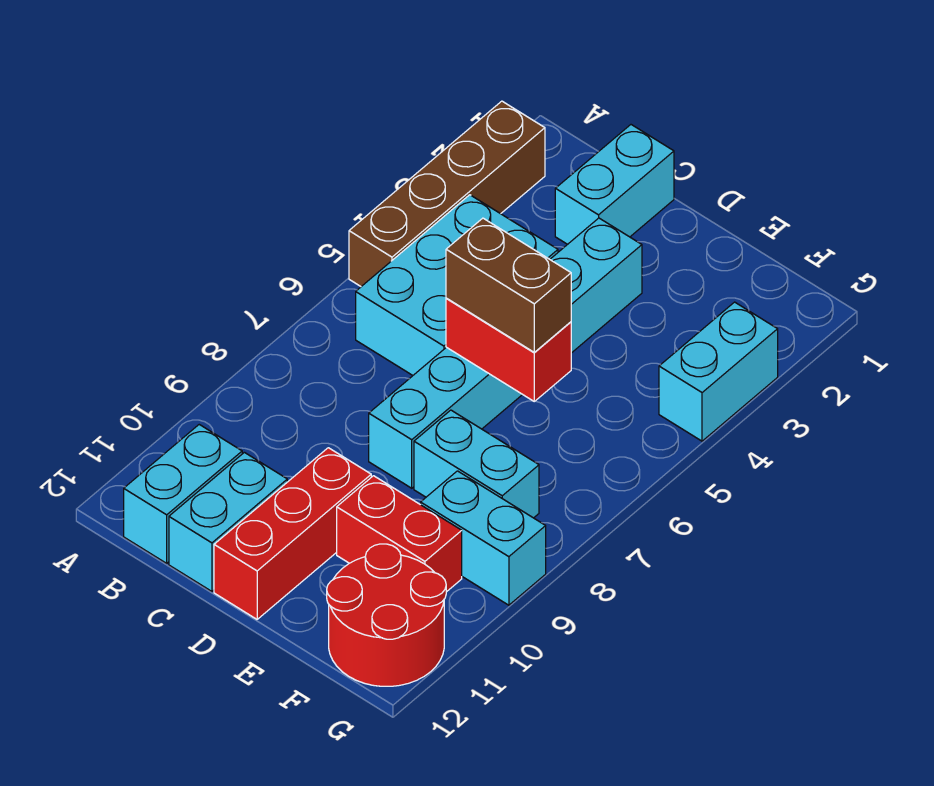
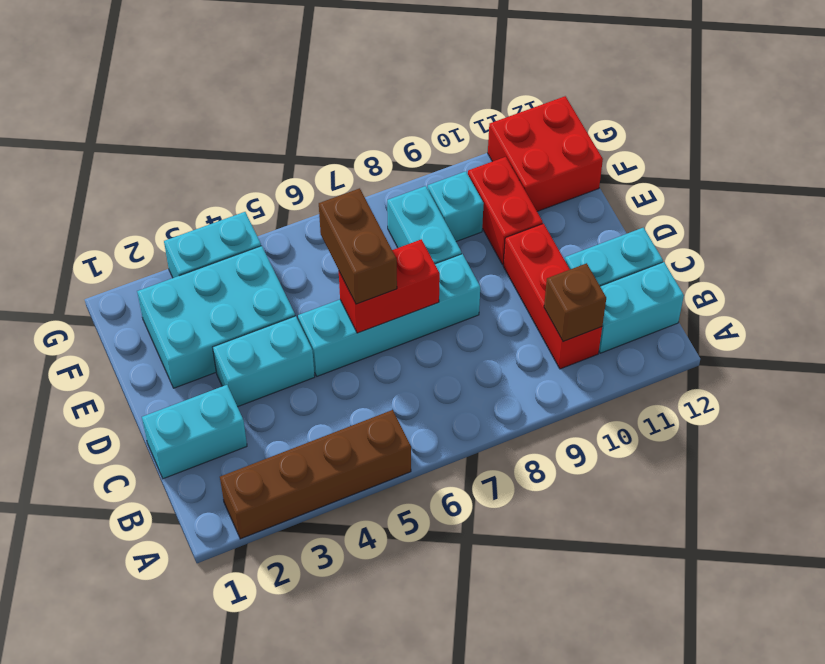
cyan brick B4:C6 level 1 -> cyan brick E2:F4 level 1
none -> brown brick B10 level 2
red brick D6:E6 level 2 -> red brick D6:D7 level 2
red brick D10:D12 level 1 -> red brick B10:D10 level 1
cyan brick F9:G9 level 1 -> cyan brick F9 level 1
red round brick F11:G12 level 1 -> red brick F11:G12 level 1

